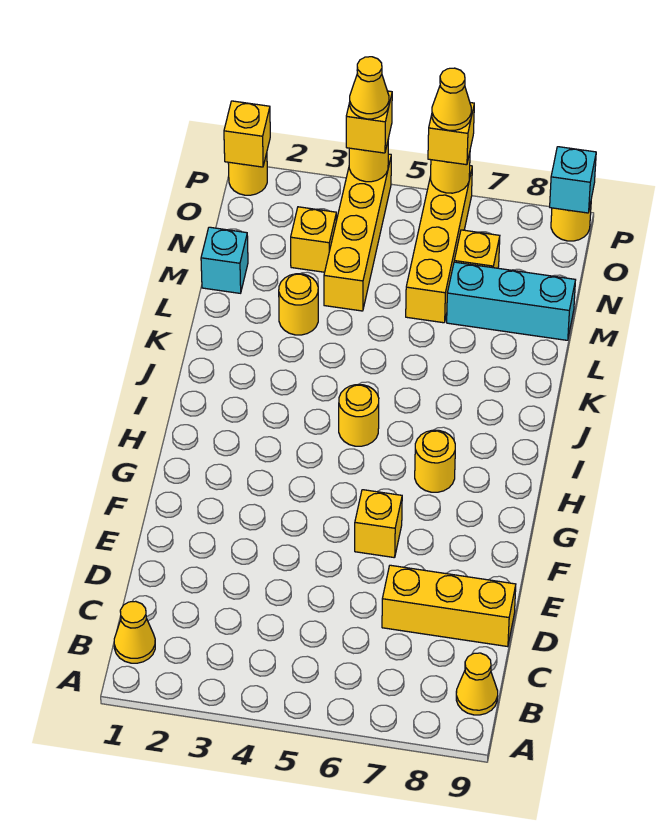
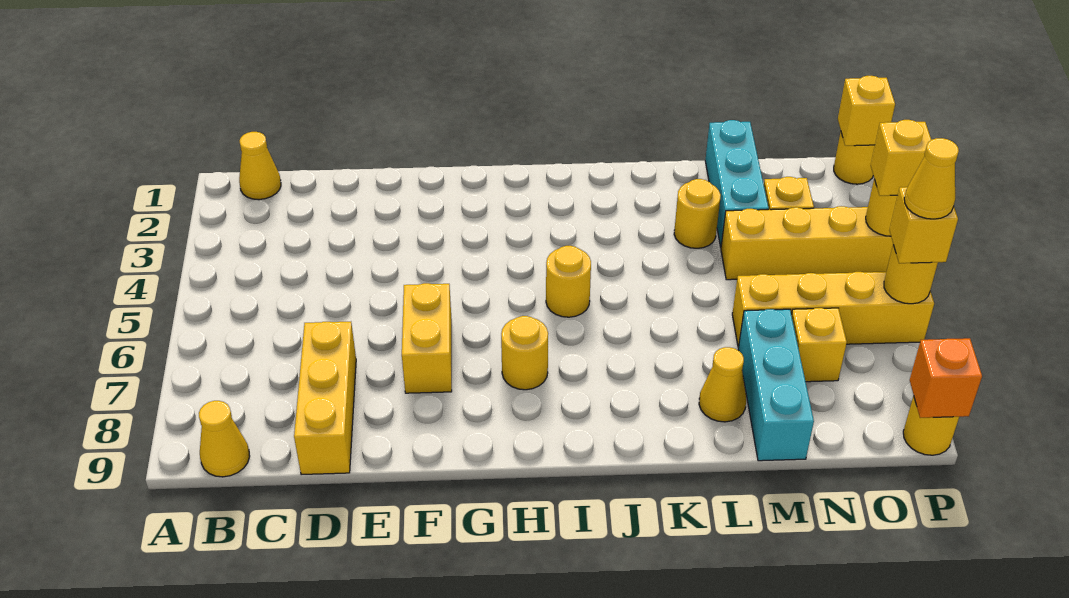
yellow brick F6 level 1 -> yellow brick F6:F7 level 1
cyan brick M1 level 1 -> cyan brick M1:M3 level 1
yellow cone P4 level 4 -> yellow cone L8 level 1
cyan brick P9 level 2 -> orange brick P9 level 2

